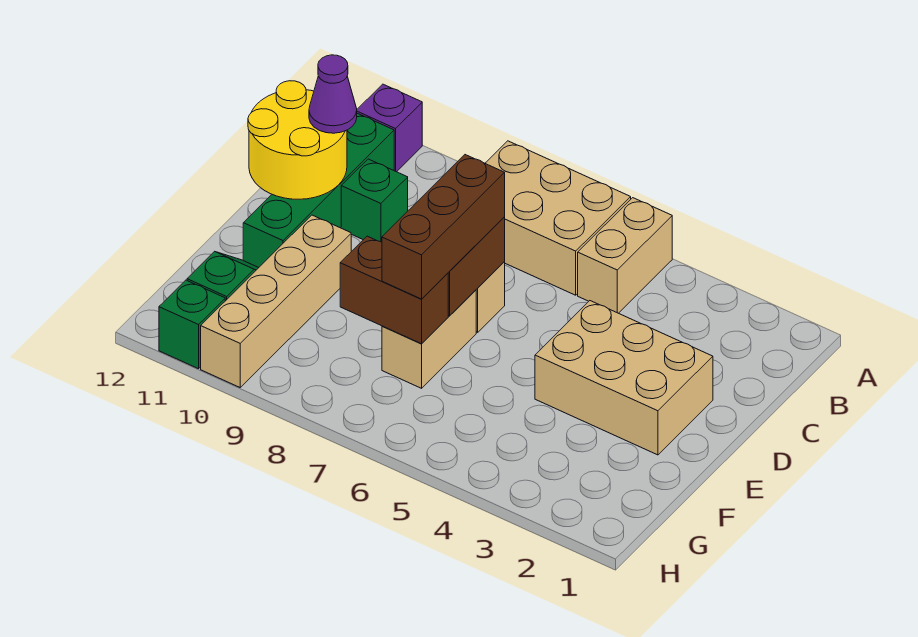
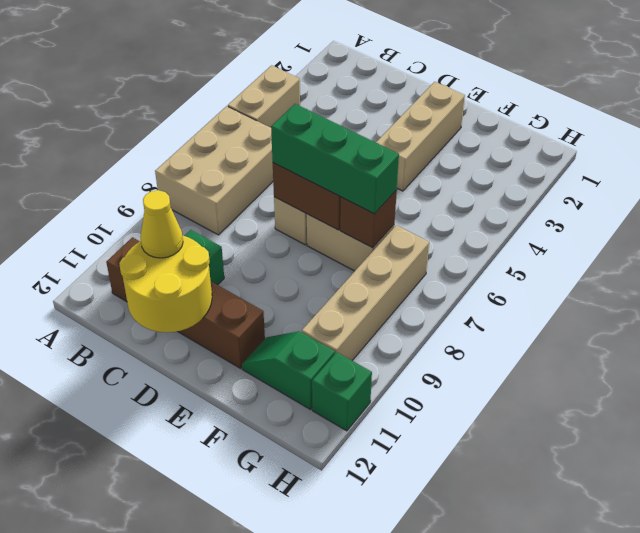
tan brick A5:B5 level 1 -> tan brick A4:A5 level 1
purple brick A11 level 1 -> none
green brick B11:E11 level 1 -> brown brick B11:E11 level 1
purple cone C11 level 3 -> yellow cone C11 level 3
tan brick D2:E4 level 1 -> tan brick E2:E4 level 1
brown brick D7:F7 level 3 -> green brick D7:F7 level 3
tan brick E10:H10 level 1 -> tan brick G7:G10 level 1
brown brick F7:F8 level 2 -> brown brick F7 level 2

